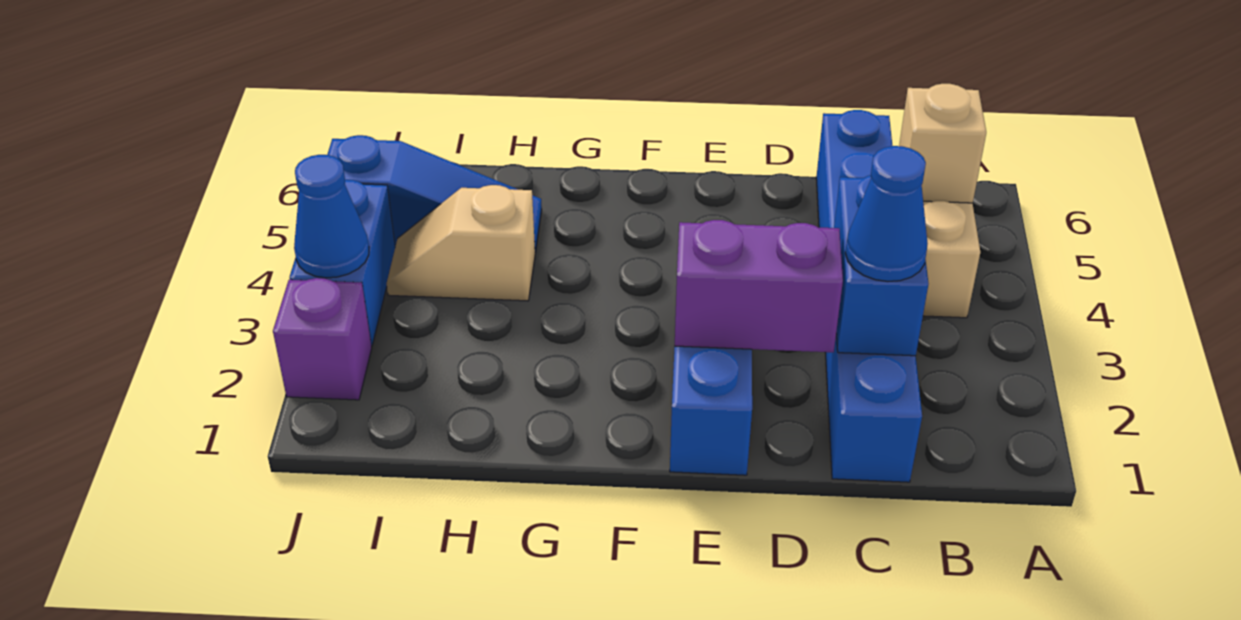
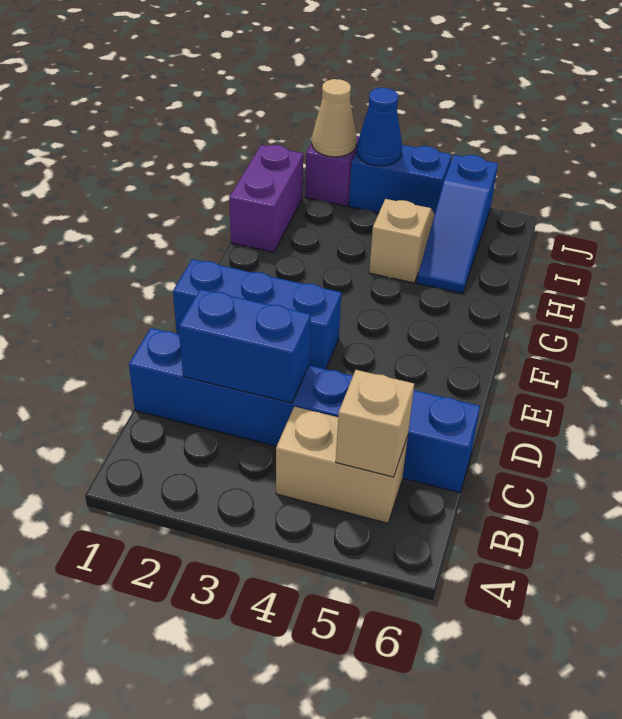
blue cone C2 level 3 -> none
purple brick D2:E2 level 2 -> purple brick H1:I1 level 1
none -> tan cone J2 level 2

